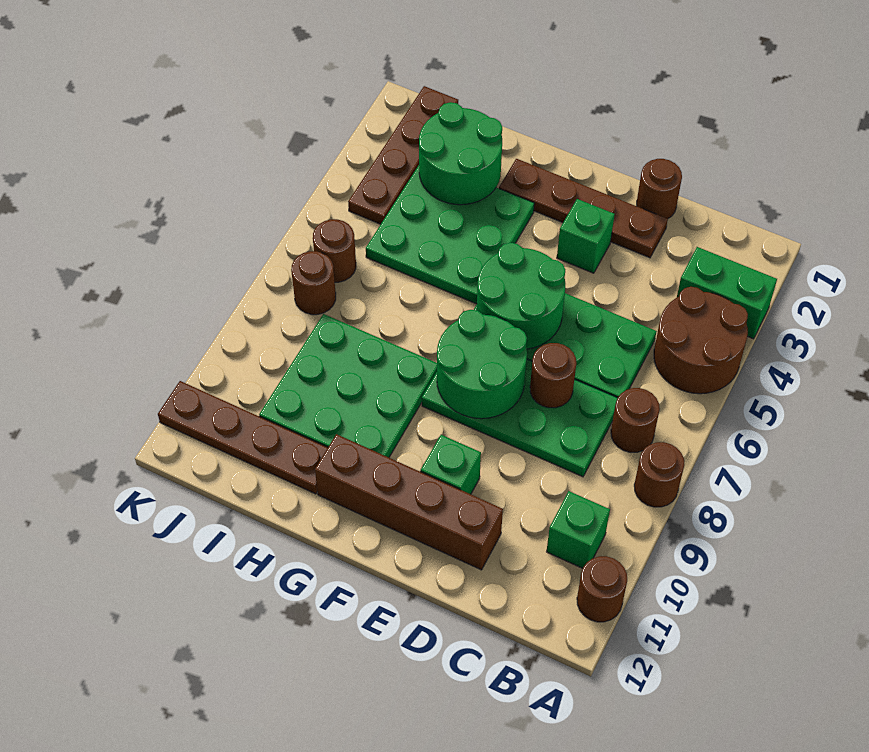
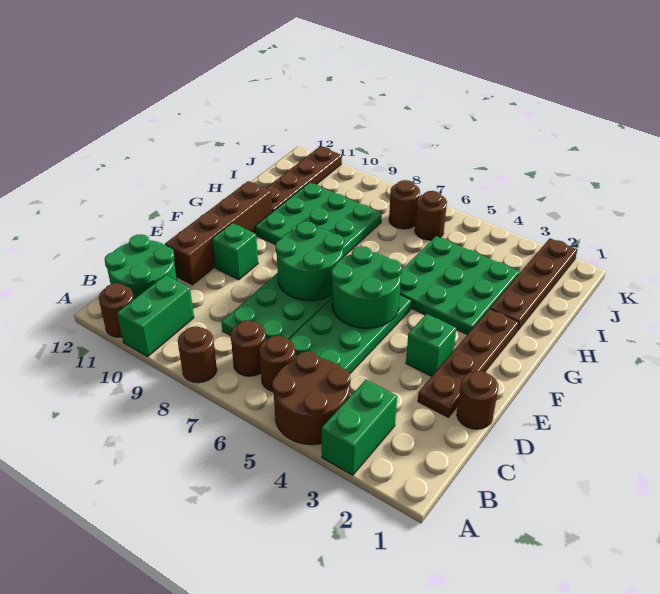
green brick B10 level 1 -> green brick A10:B10 level 1
brown round brick D7 level 2 -> brown round brick B6 level 1
green round brick H2:I3 level 2 -> green round brick B11:C12 level 1
brown plate J1:J4 level 1 -> brown plate H2:K2 level 1

